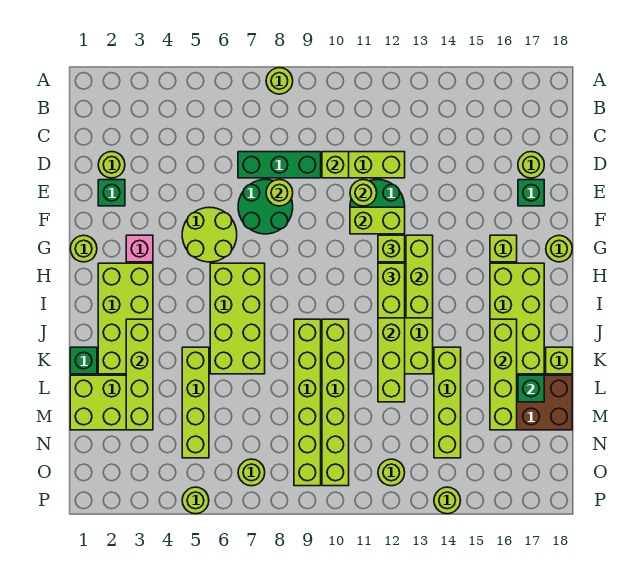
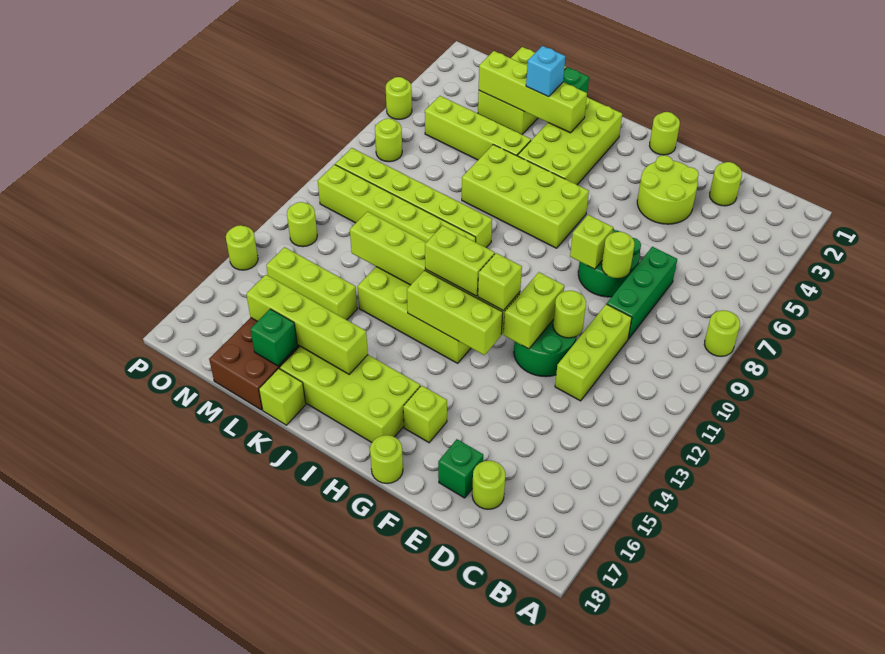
lime brick D10 level 2 -> lime brick F8 level 2
green brick E2 level 1 -> none
lime round brick F5:G6 level 1 -> lime round brick E3:F4 level 1
pink brick G3 level 1 -> none
lime brick H2:K3 level 1 -> lime brick I2:J5 level 1
none -> cyan brick K3 level 3
lime brick K14:N14 level 1 -> lime brick L14:N14 level 1

